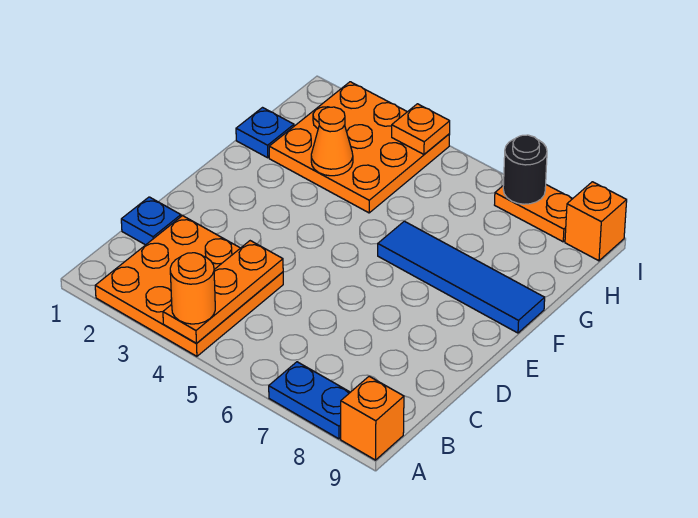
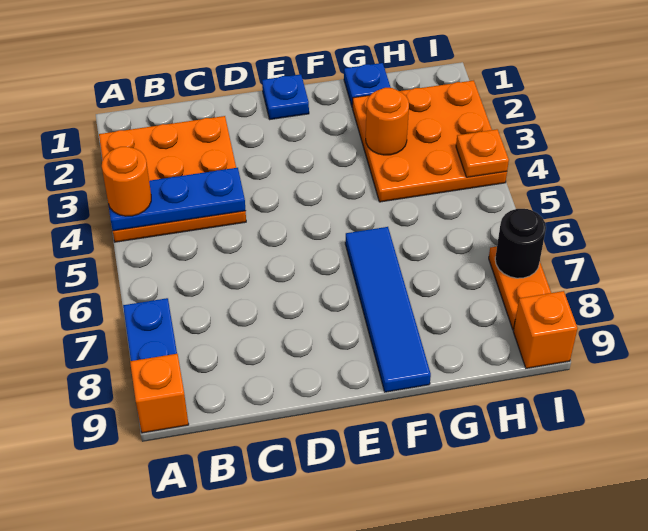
orange plate A4:C4 level 2 -> blue plate A4:C4 level 2
blue plate C1 level 1 -> blue plate E1 level 1
orange cone G3 level 2 -> orange round brick G3 level 2

